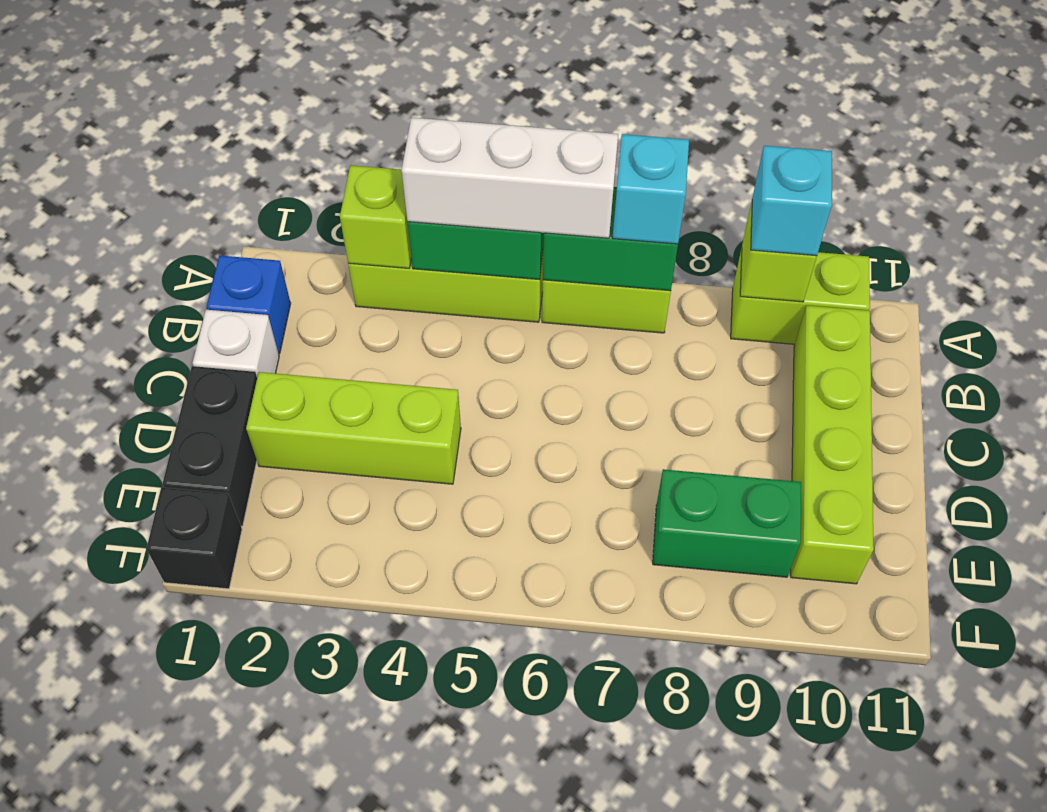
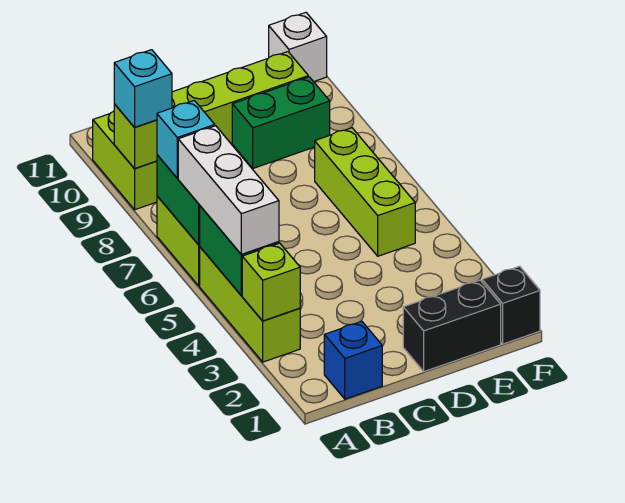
white brick C1 level 1 -> white brick F11 level 1
lime brick D2:D4 level 1 -> lime brick E5:E7 level 1
green brick E8:E9 level 1 -> green brick D9:E9 level 1

